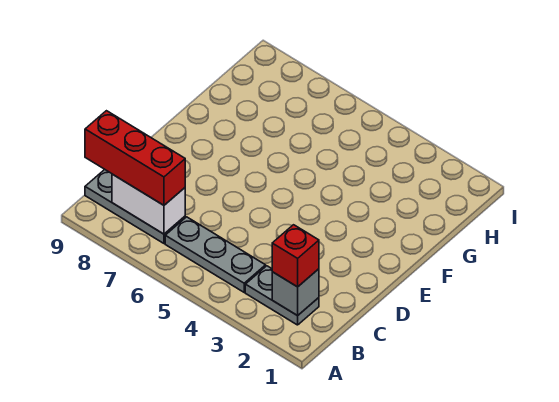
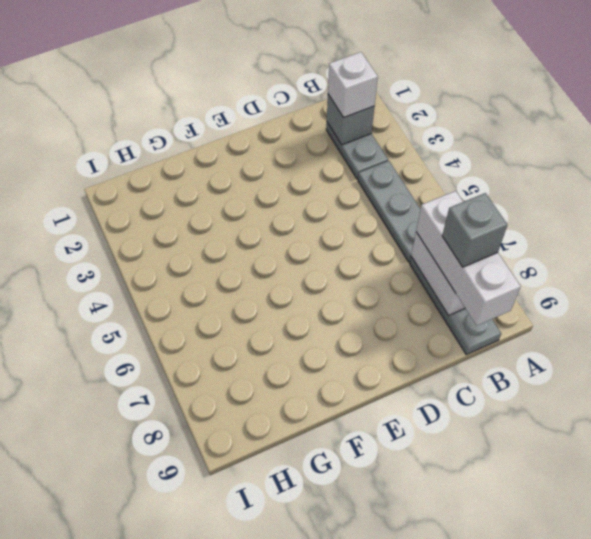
red brick B2 level 3 -> white brick B2 level 3
red brick B7:B9 level 3 -> white brick B7:B9 level 3
none -> grey brick B8 level 4

